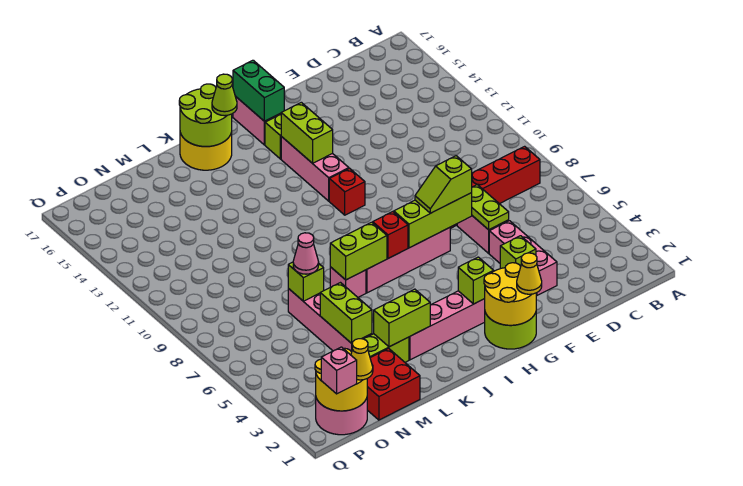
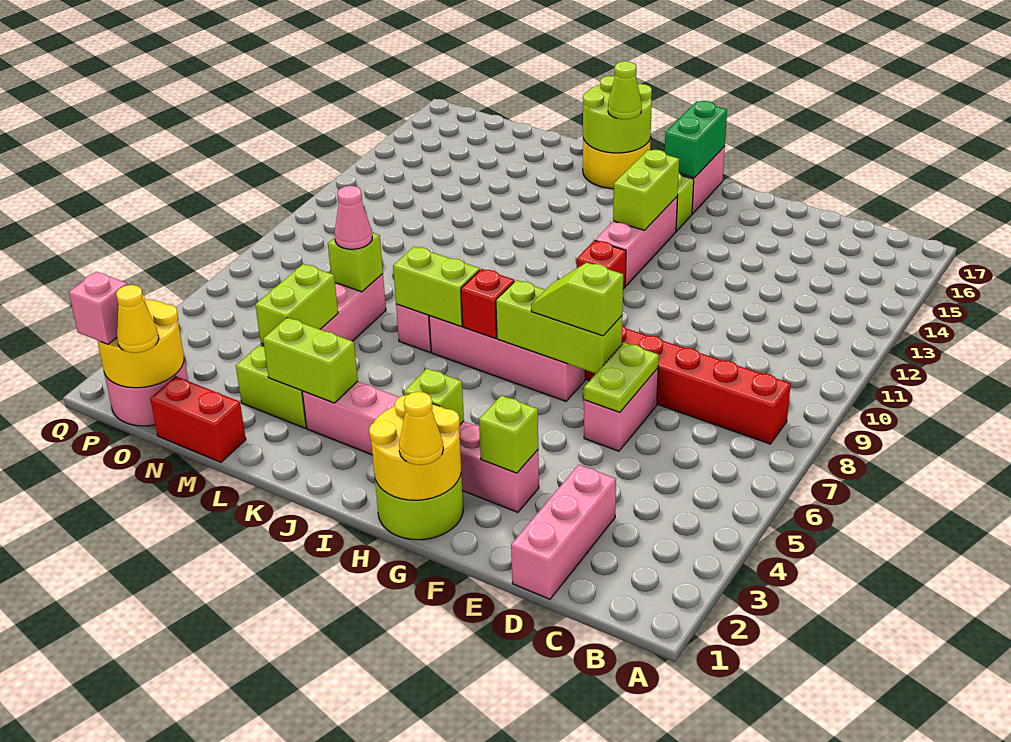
pink brick E3:E5 level 1 -> pink brick D1:D3 level 1
red brick M1:N2 level 1 -> red brick M1:N1 level 1

